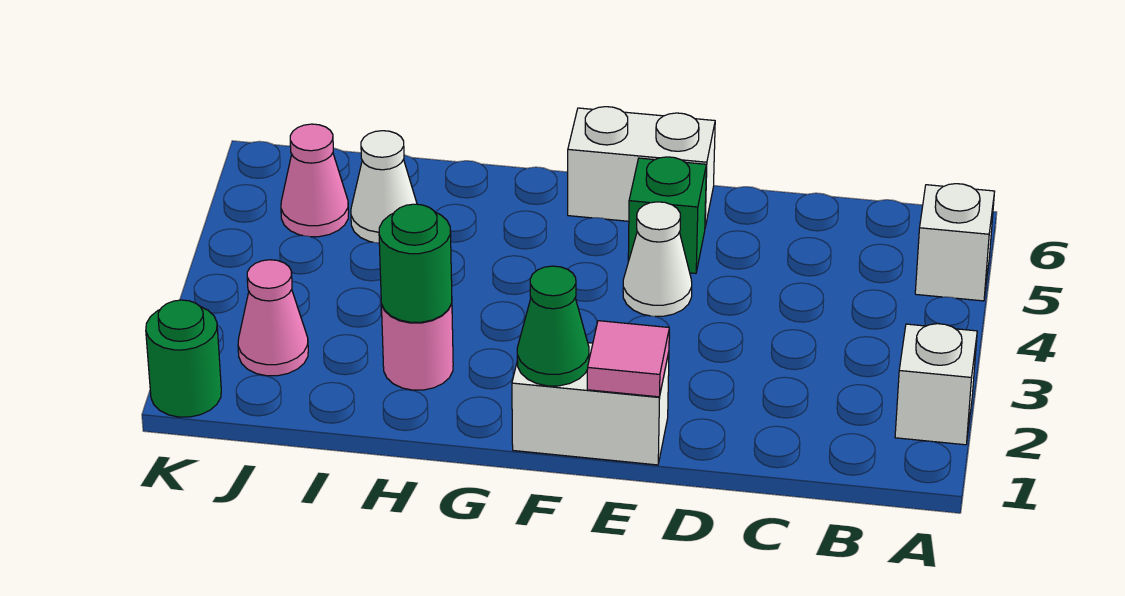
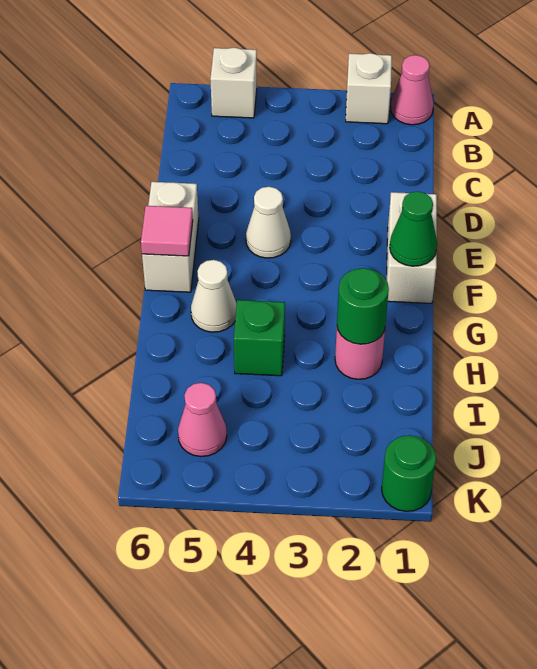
pink tile E1 level 2 -> pink tile F6 level 2
green brick E5 level 1 -> green brick H4 level 1
white cone I5 level 1 -> white cone G5 level 1
pink cone J2 level 1 -> pink cone A1 level 1

